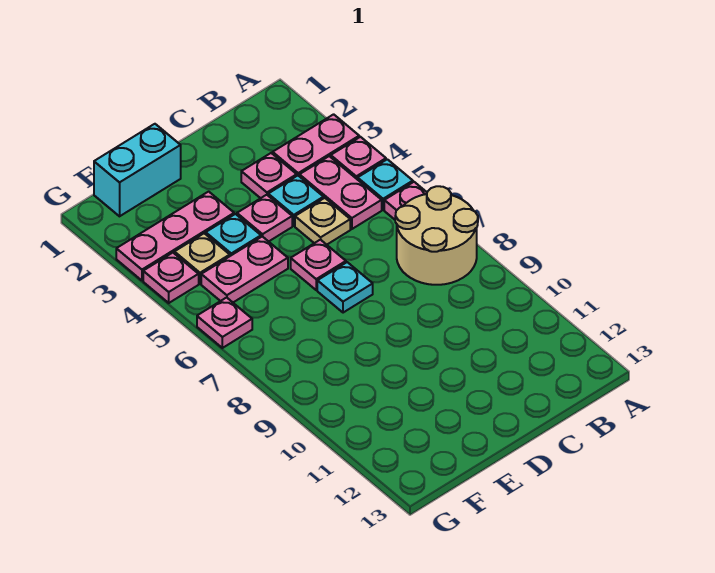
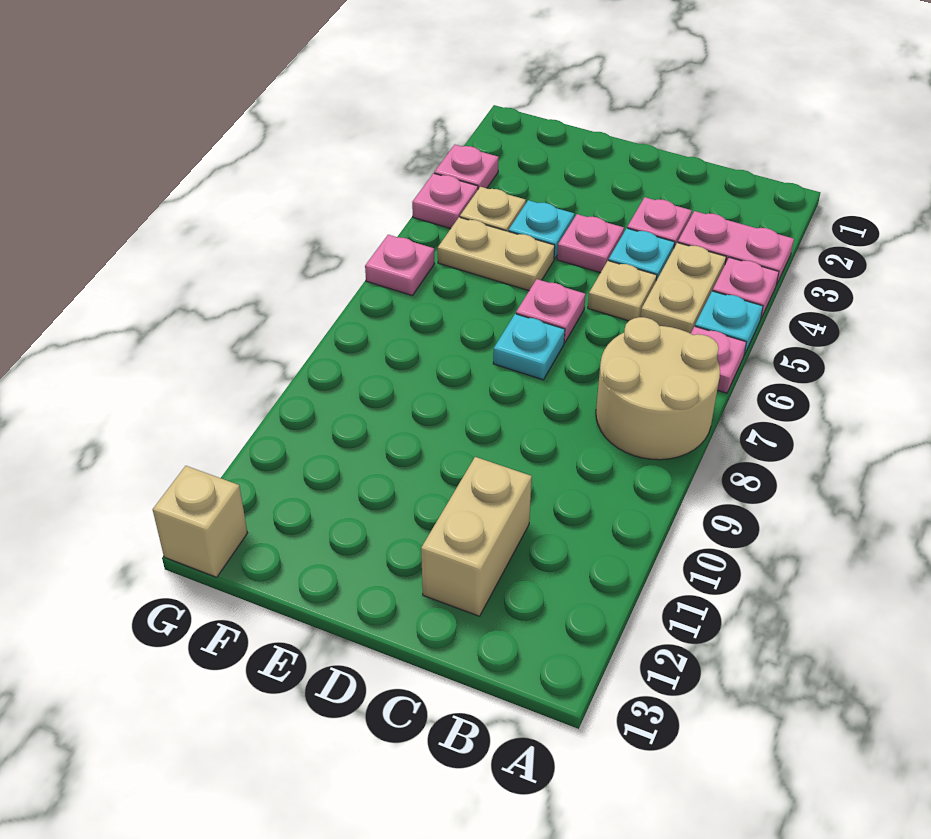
pink plate B4:B5 level 1 -> tan plate B4:B5 level 1
none -> tan brick C11:C12 level 1
cyan brick E1:F1 level 1 -> none
pink plate E3:G3 level 1 -> pink plate G3 level 1
pink plate E5:F5 level 1 -> tan plate E5:F5 level 1
none -> tan brick G13 level 1

